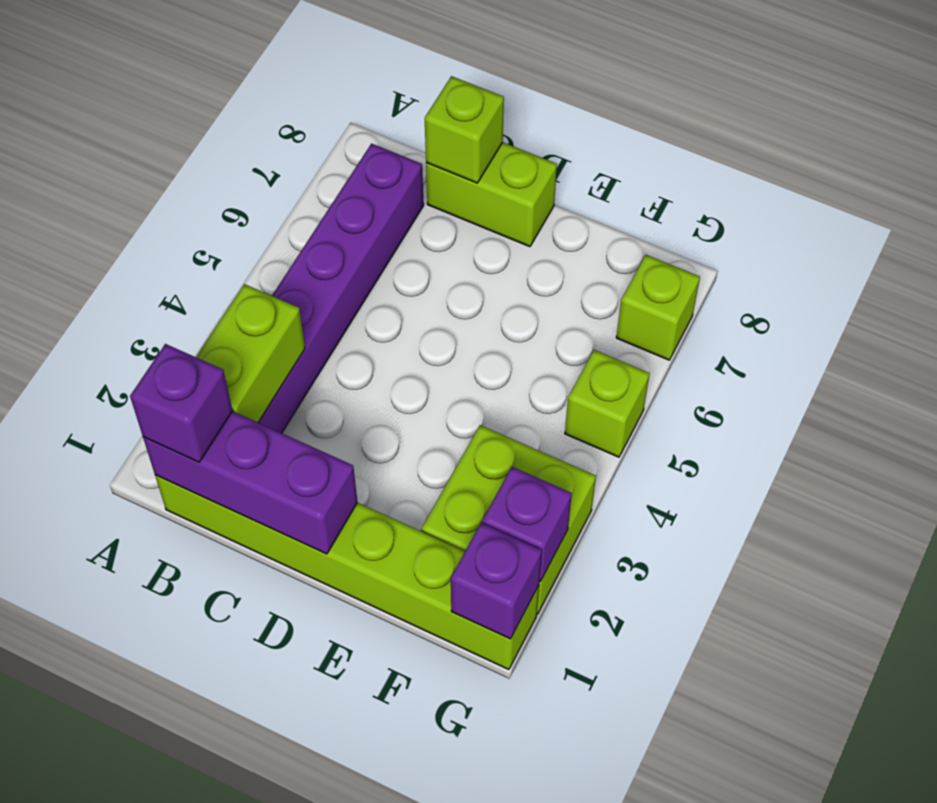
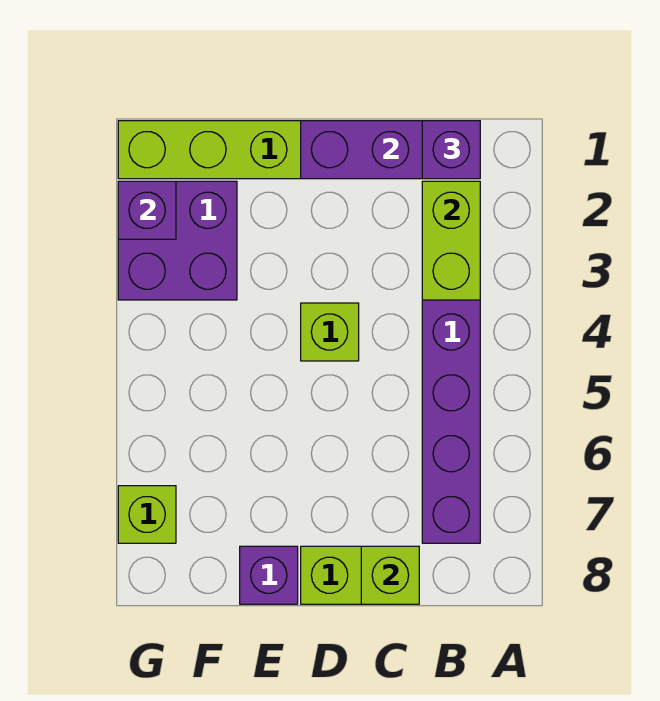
lime brick F2:G3 level 1 -> purple brick F2:G3 level 1
purple brick G1 level 2 -> purple brick E8 level 1
lime brick G5 level 1 -> lime brick D4 level 1

